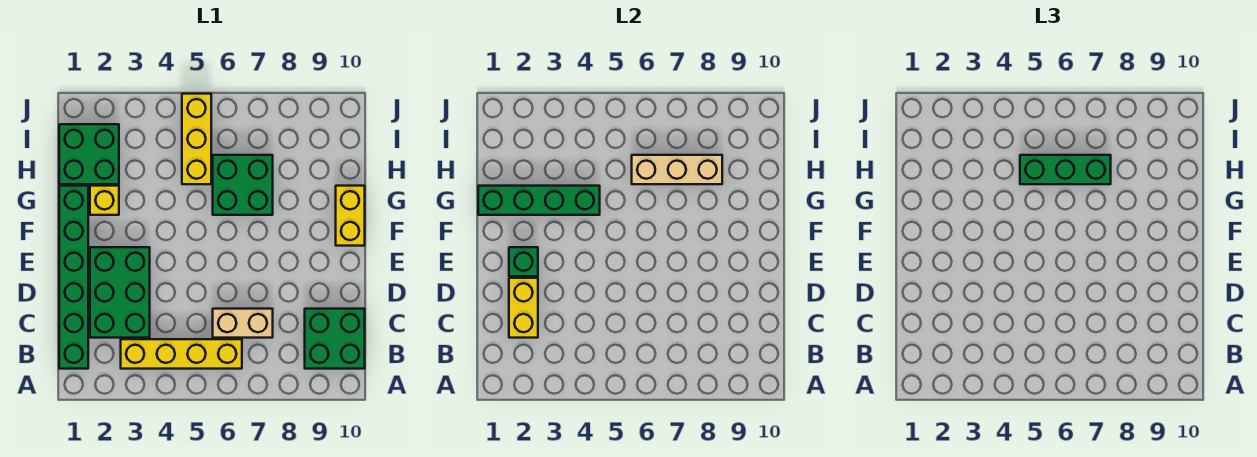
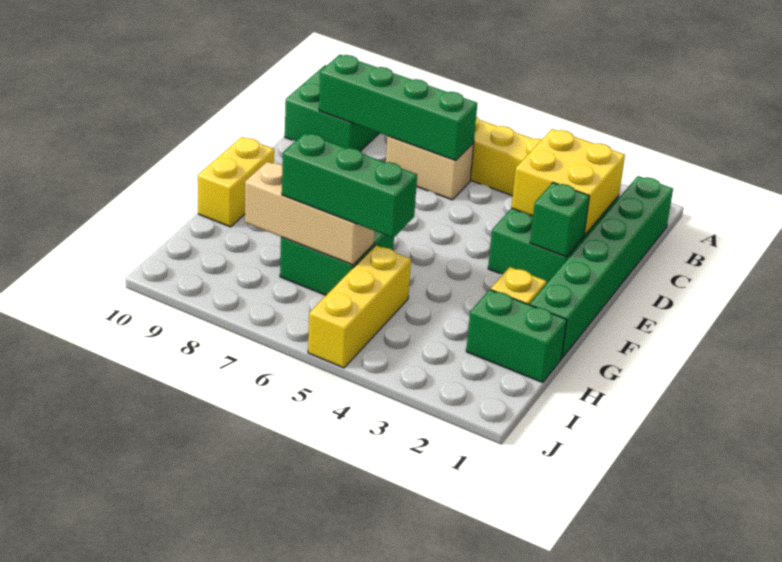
yellow brick C2:D2 level 2 -> yellow brick C2:D3 level 2
green brick G1:G4 level 2 -> green brick C6:C9 level 2
green brick H1:I2 level 1 -> green brick H1:H2 level 1

